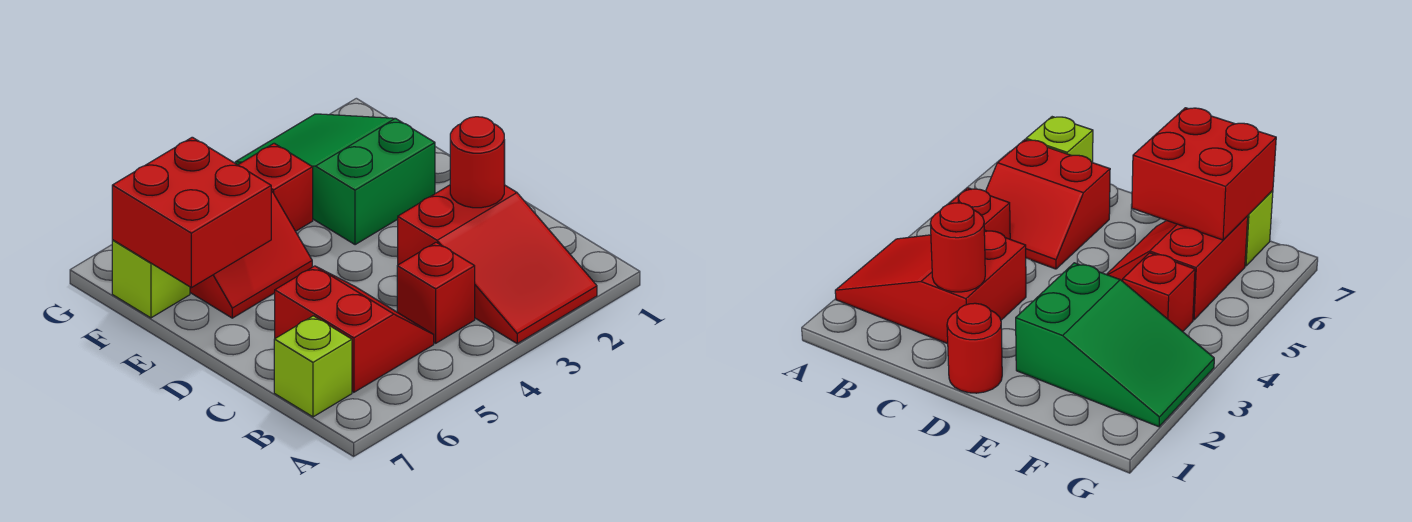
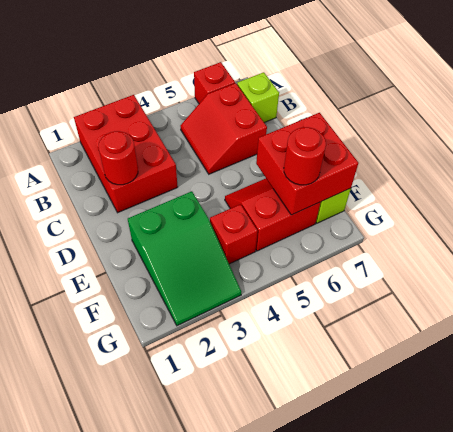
red slope A2:C3 level 1 top C -> red brick A2:C3 level 1
red brick B4 level 1 -> red brick A6 level 1
red round brick D1 level 1 -> red round brick F6 level 3

